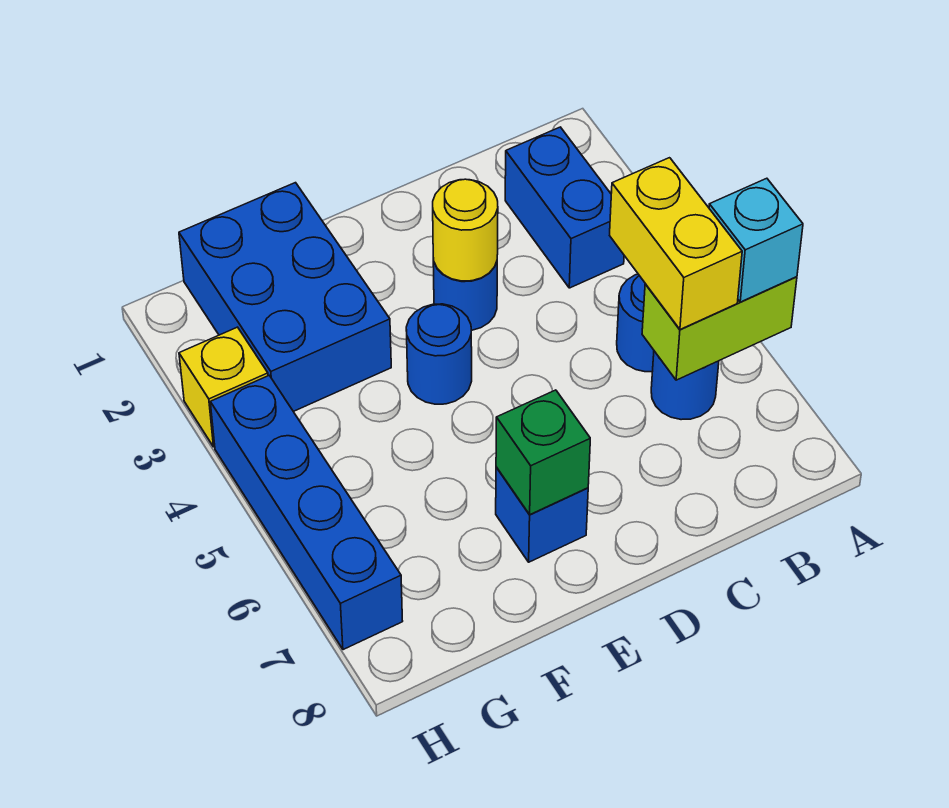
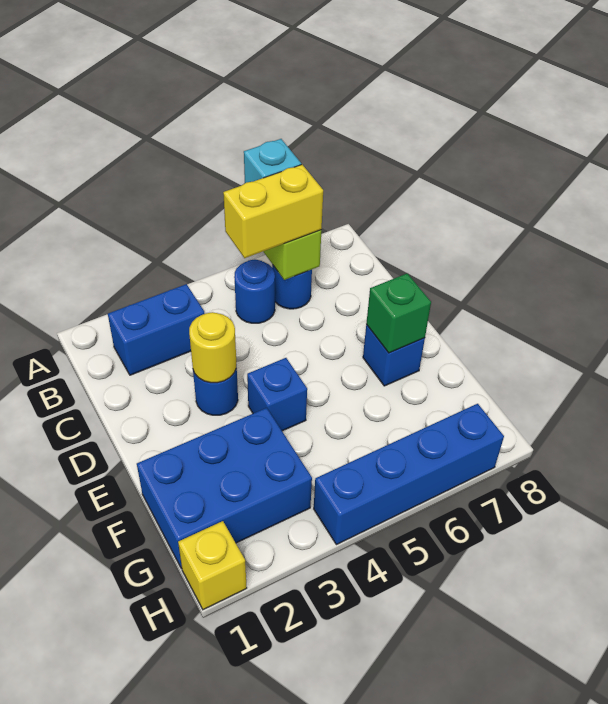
blue round brick E4 level 1 -> blue brick E4 level 1
yellow brick H3 level 1 -> yellow brick H1 level 1

